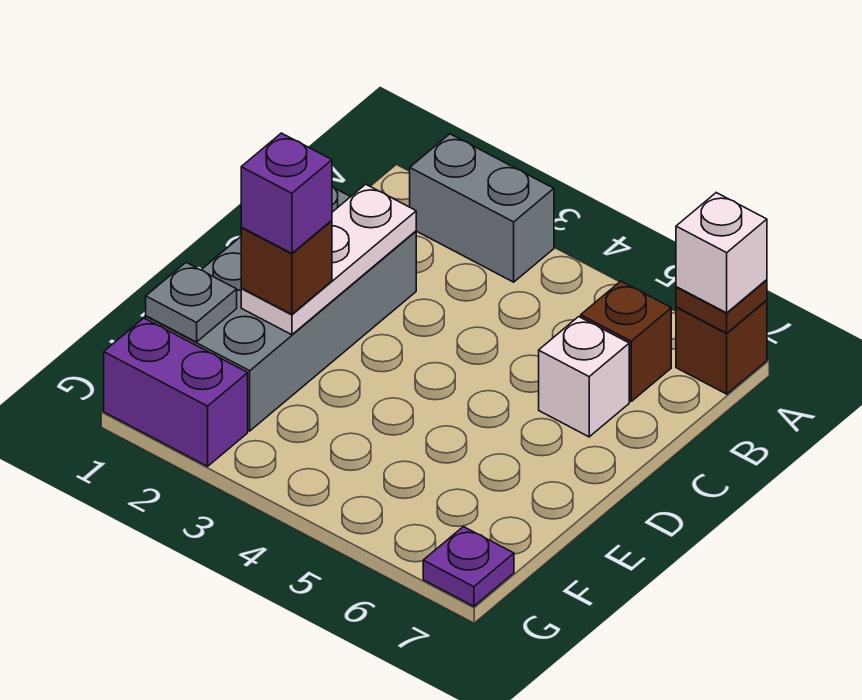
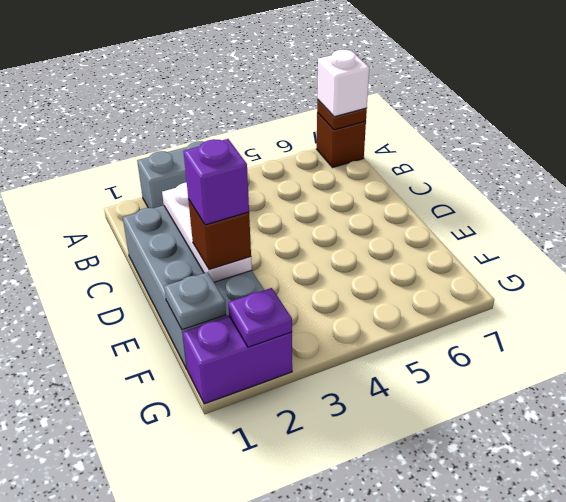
brown brick B6 level 1 -> none
white brick C6 level 1 -> none
purple plate G7 level 1 -> purple plate G2 level 2

